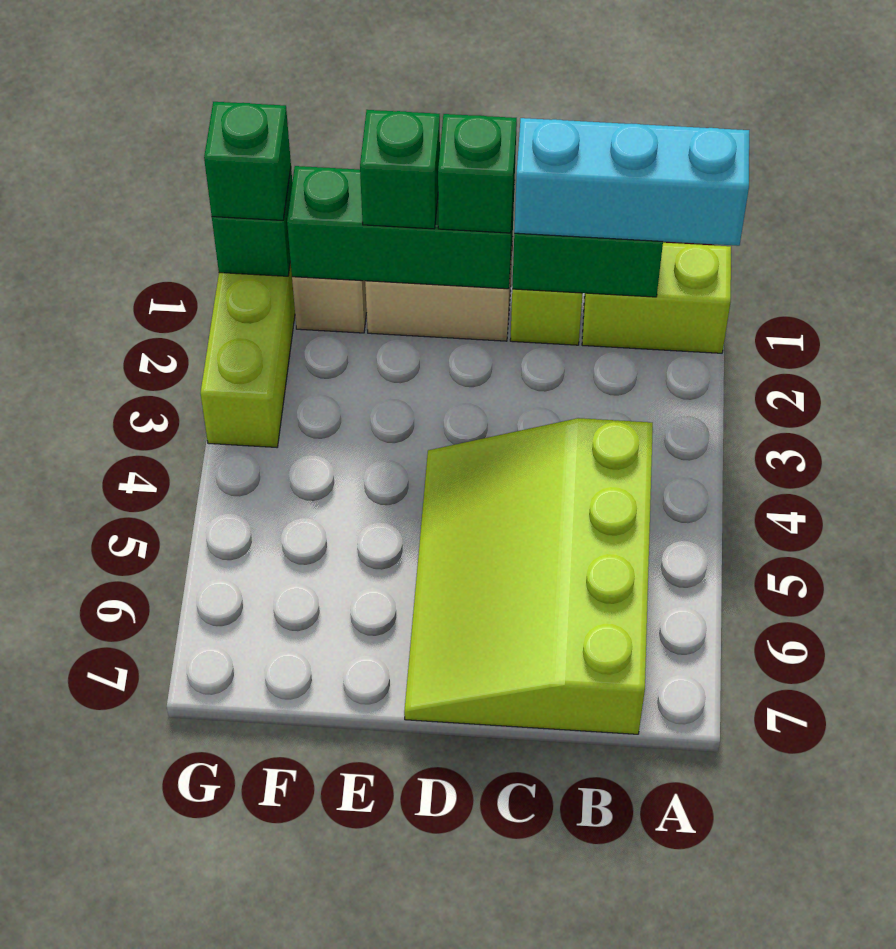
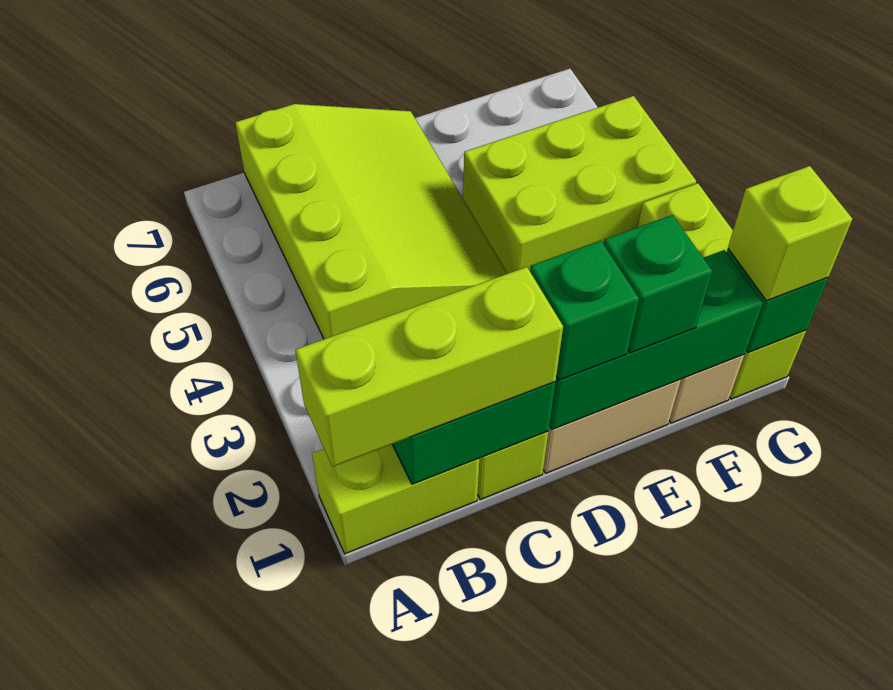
cyan brick A1:C1 level 3 -> lime brick A1:C1 level 3
none -> lime brick E4:G5 level 1
green brick G1 level 3 -> lime brick G1 level 3

